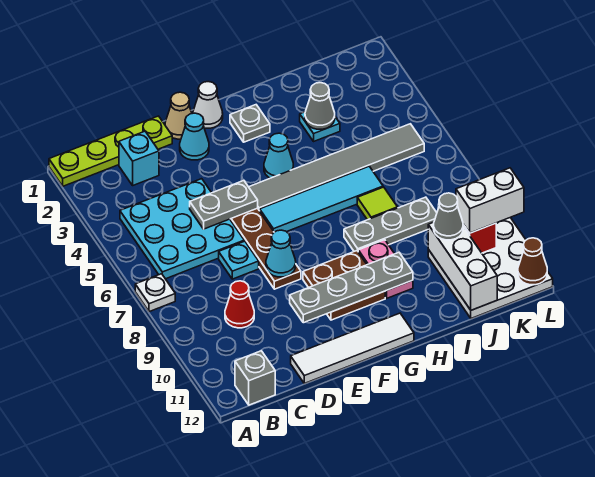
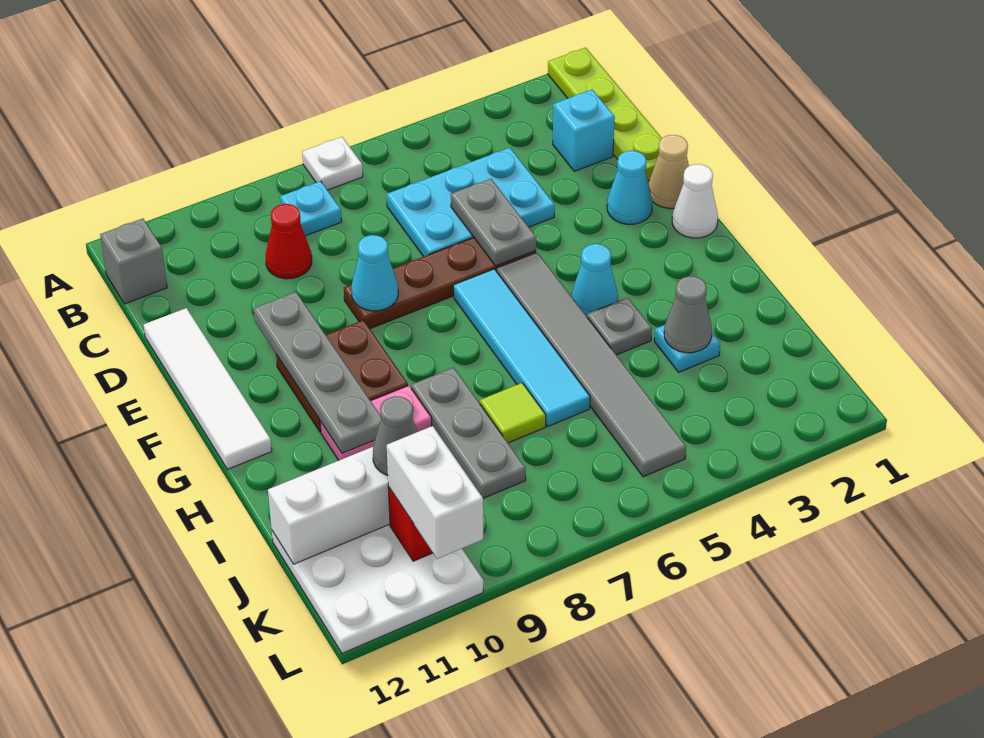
cyan plate B4:D6 level 1 -> cyan plate C4:D6 level 1
cyan plate D7 level 1 -> cyan plate B8 level 1
grey plate G2 level 1 -> grey plate H4 level 1
brown cone L12 level 2 -> none

